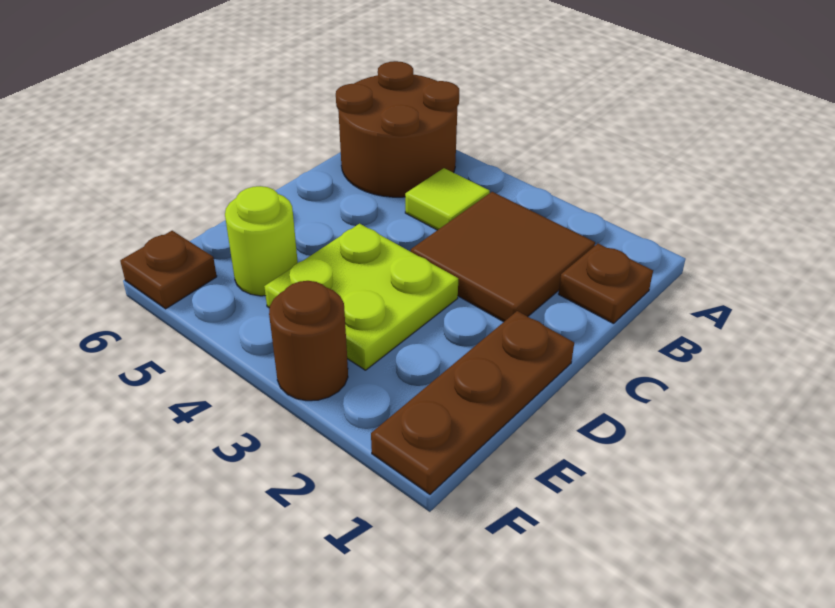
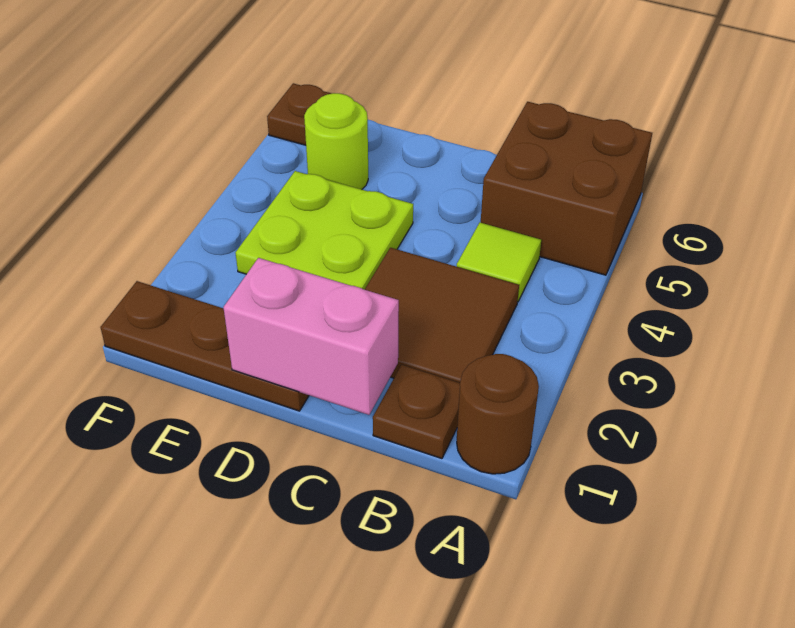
brown round brick A5:B6 level 1 -> brown brick A5:B6 level 1
none -> pink brick C1:D1 level 2
brown round brick F3 level 1 -> brown round brick A1 level 1

